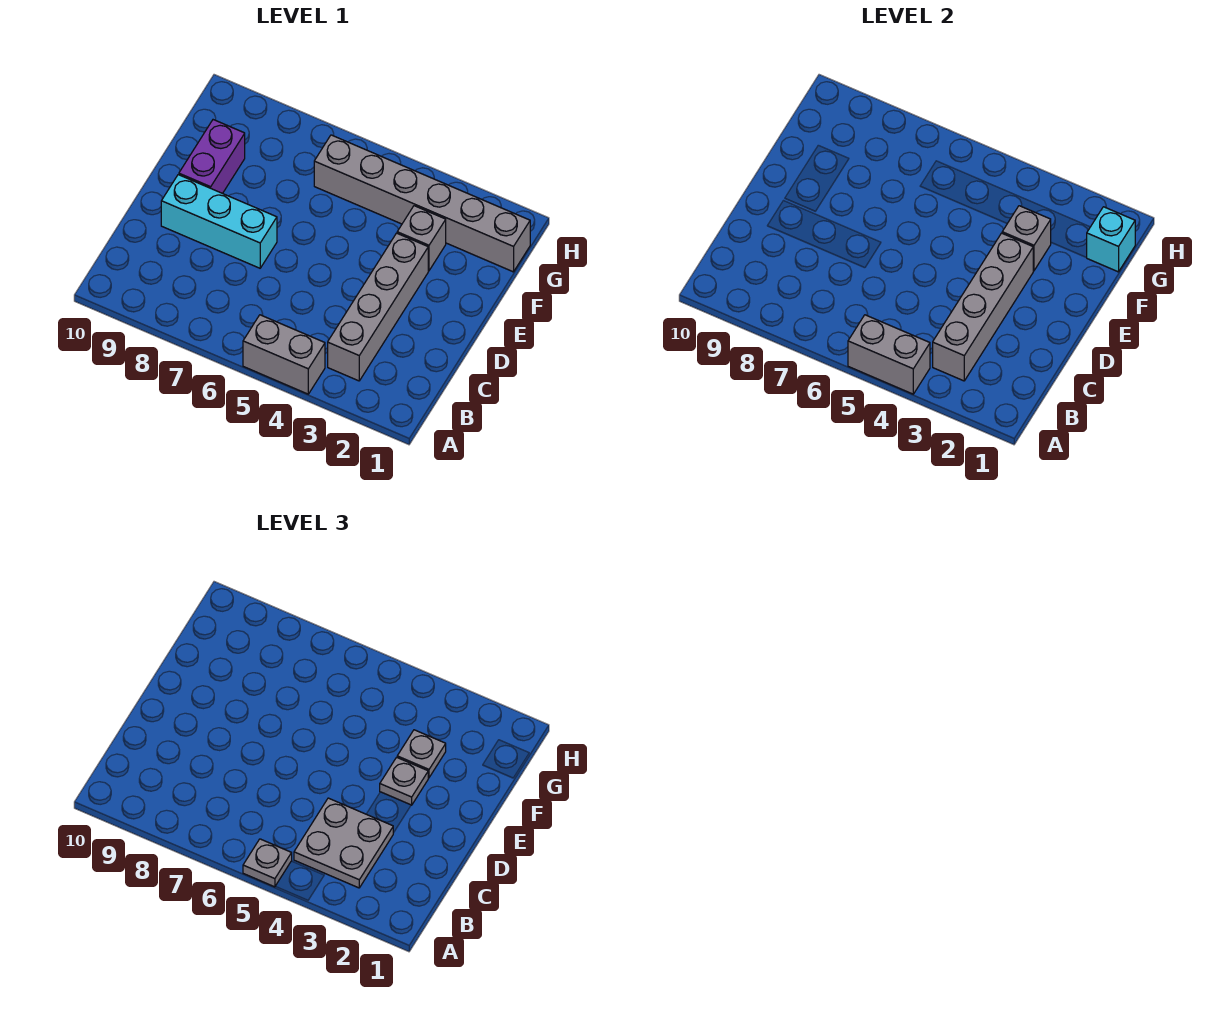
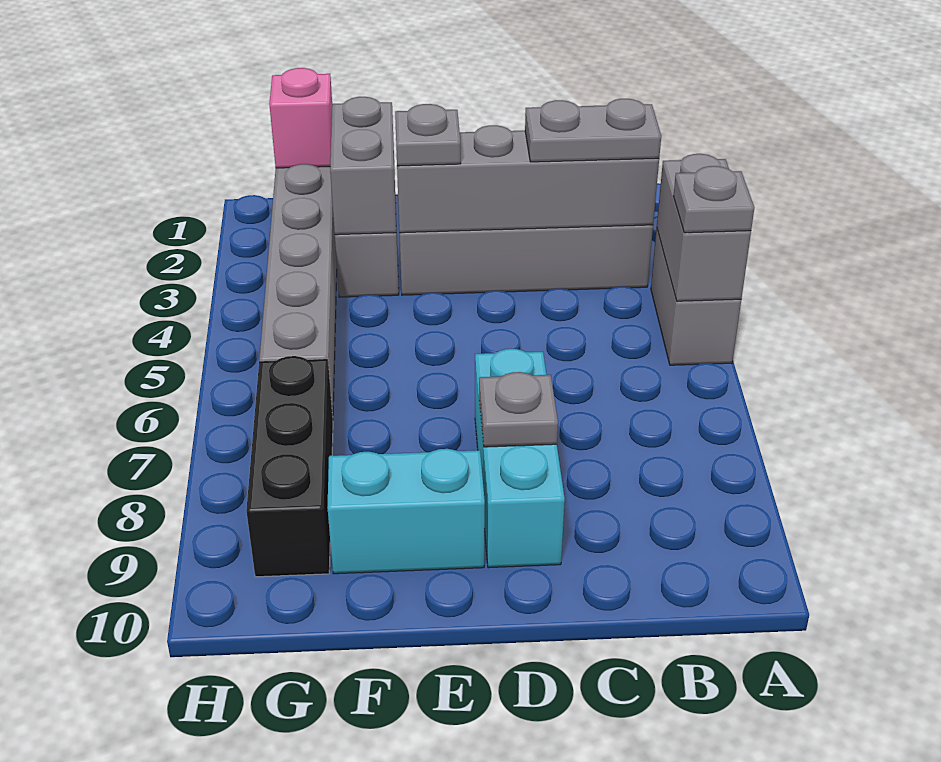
grey plate B3:C4 level 3 -> grey plate B3:C3 level 3
purple brick E9:F9 level 1 -> cyan brick E9:F9 level 1
grey brick F3 level 2 -> grey brick F2:F3 level 2
grey plate F3 level 3 -> grey plate D8 level 2
cyan brick G1 level 2 -> pink brick G1 level 2
none -> black brick G7:G9 level 1

